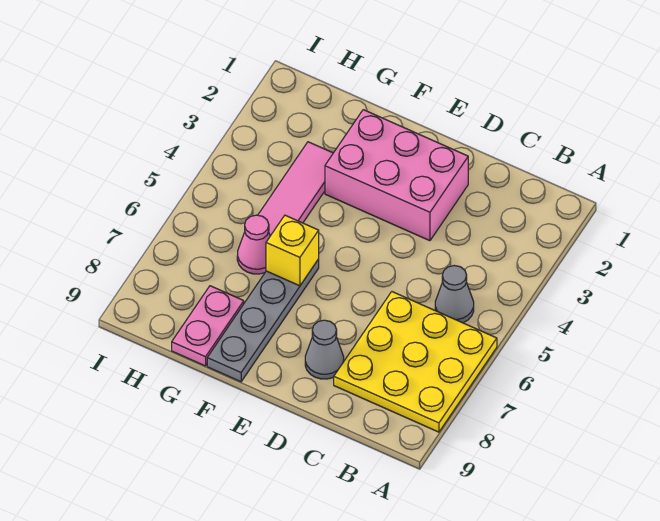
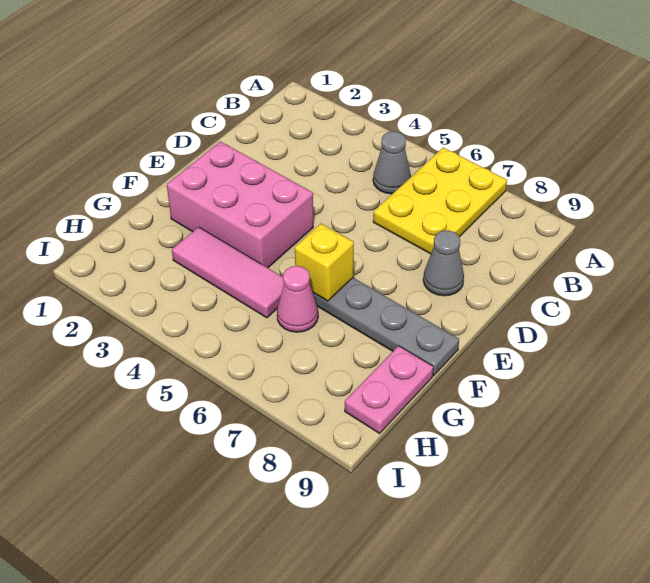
yellow plate A6:C8 level 1 -> yellow plate A6:C7 level 1
pink brick D2:F3 level 1 -> pink brick E2:F4 level 1
pink plate G8:G9 level 1 -> pink plate G9:H9 level 1

